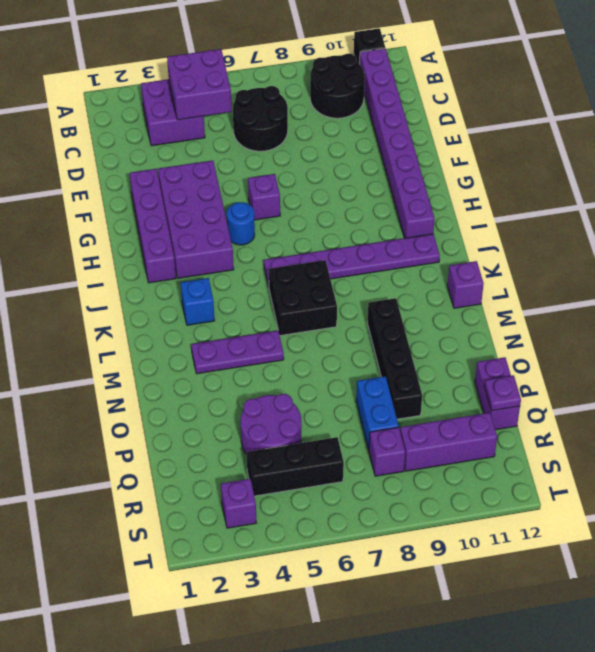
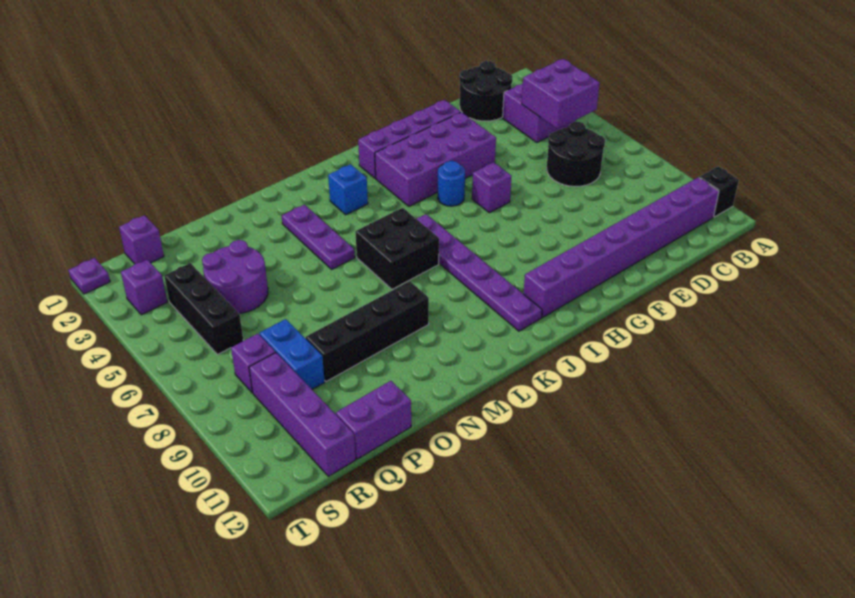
black round brick B9:C10 level 1 -> black round brick C1:D2 level 1
purple brick L12 level 1 -> purple brick R1 level 1
blue brick P8:Q8 level 1 -> blue brick Q8:Q9 level 1
purple plate Q12 level 2 -> purple plate T1 level 1
purple brick R9:R11 level 1 -> purple brick R9:R12 level 1

